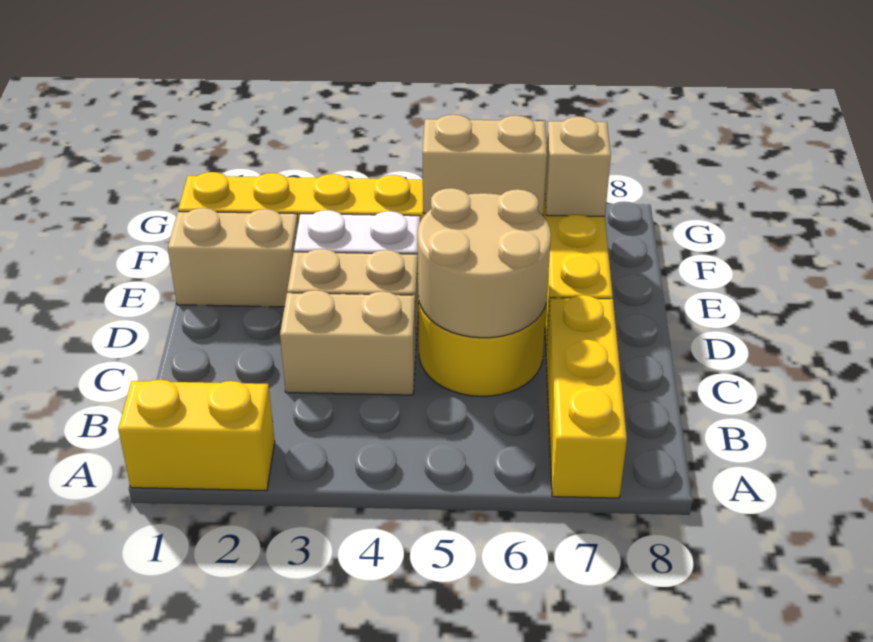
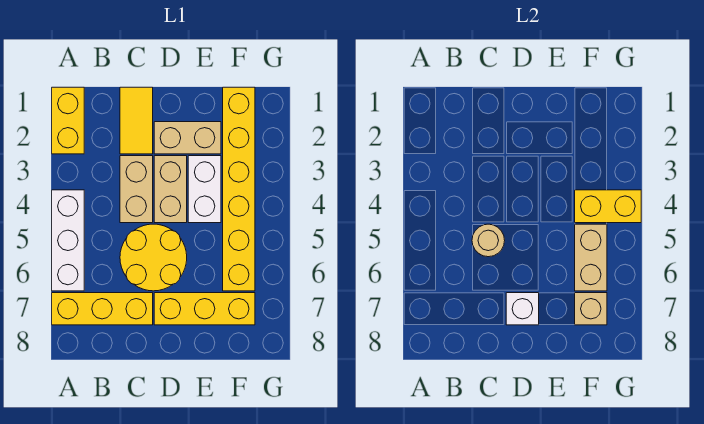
none -> white brick A4:A6 level 1
none -> yellow tile C1:C2 level 1
tan round brick C5:D6 level 2 -> tan round brick C5 level 2
none -> white brick D7 level 2
tan brick E1:E2 level 1 -> tan brick D2:E2 level 1
none -> yellow brick F4:G4 level 2

